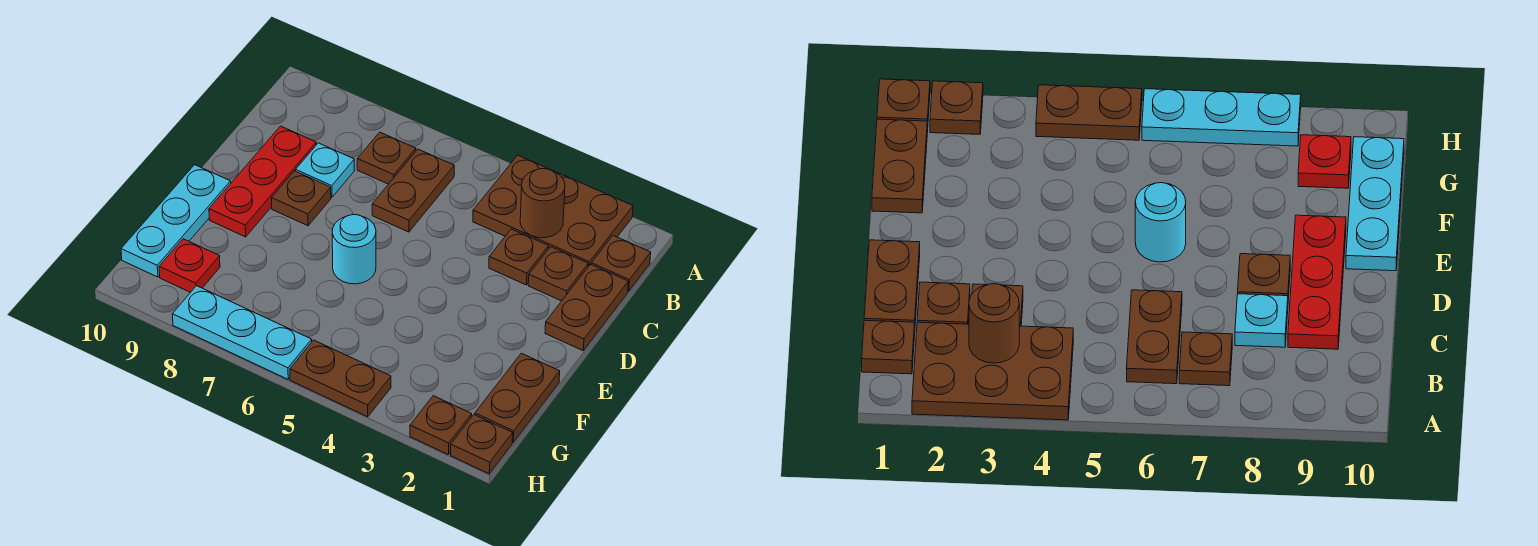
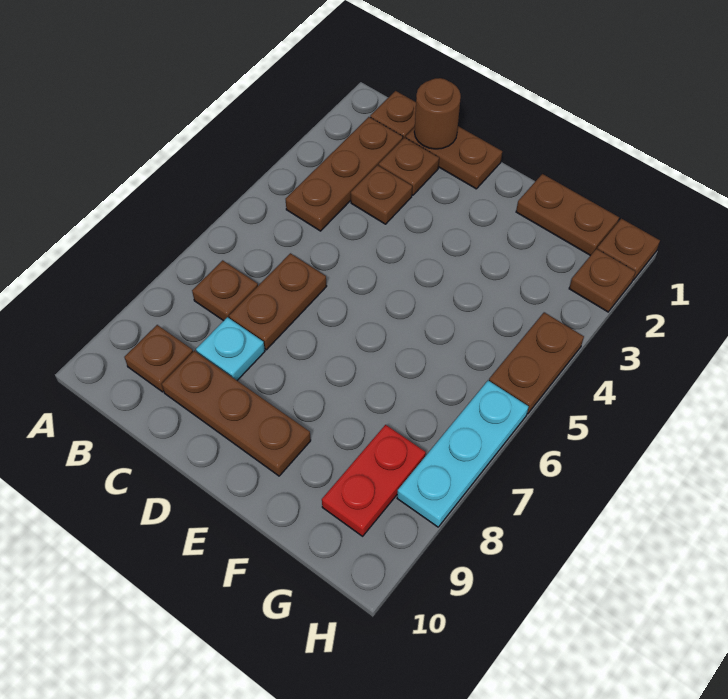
brown plate A2:B4 level 1 -> brown plate B2:B4 level 1
brown round brick B3 level 2 -> brown round brick C1 level 2
brown plate B6:C6 level 1 -> brown plate C6:C7 level 1
red plate C9:E9 level 1 -> brown plate C9:E9 level 1
brown plate D8 level 1 -> brown plate B9 level 1
cyan round brick E6 level 1 -> none
cyan plate E10:G10 level 1 -> none
red plate G9 level 1 -> red plate G8:G9 level 1

